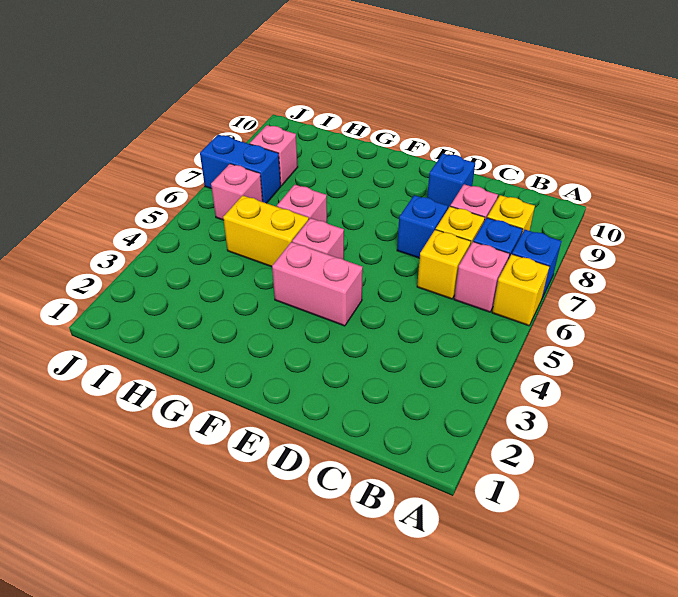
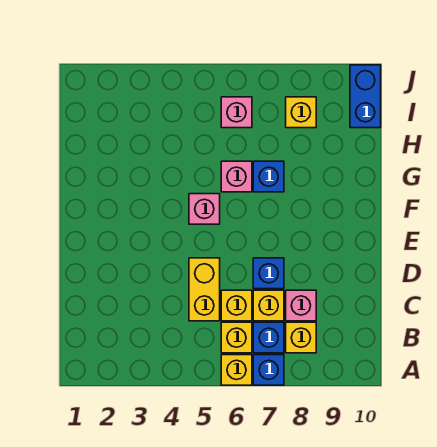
pink brick B6 level 1 -> yellow brick B6 level 1
blue brick D9 level 1 -> blue brick G7 level 1
pink brick E4:F4 level 1 -> none
yellow brick G5:H5 level 1 -> yellow brick C5:D5 level 1
blue brick I7:J7 level 1 -> blue brick I10:J10 level 1
pink brick I8 level 1 -> yellow brick I8 level 1

